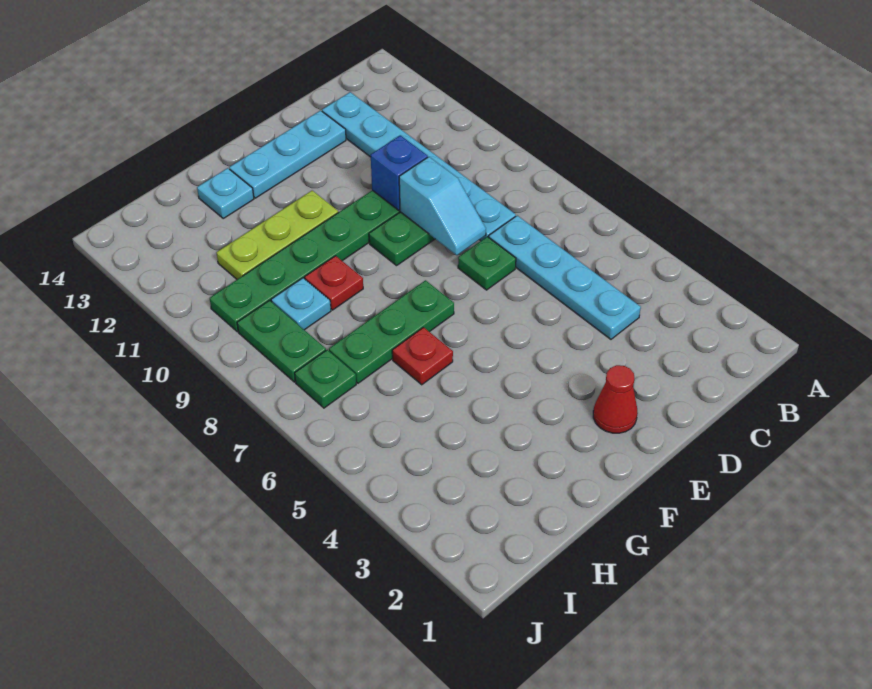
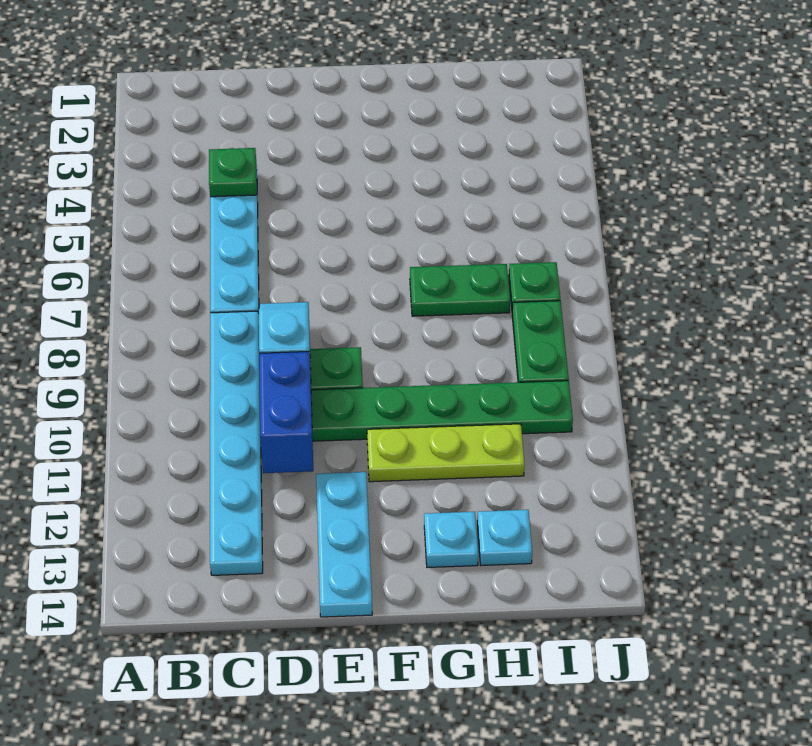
green plate D7 level 1 -> green plate C4 level 2
blue brick D10 level 2 -> blue brick D10:D11 level 2
cyan plate D13:F13 level 1 -> cyan plate E12:E14 level 1
red cone E2 level 1 -> none
green plate F7:H7 level 1 -> green plate G7:H7 level 1
red plate G6 level 1 -> none
red plate G9 level 1 -> none
cyan plate H9 level 1 -> cyan plate H13 level 1

